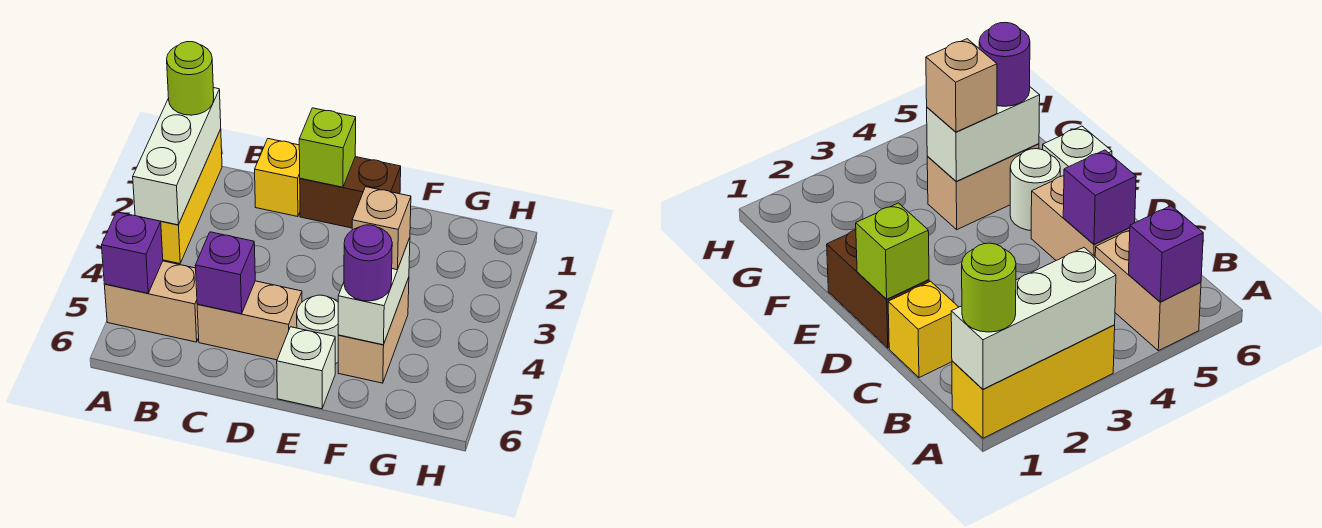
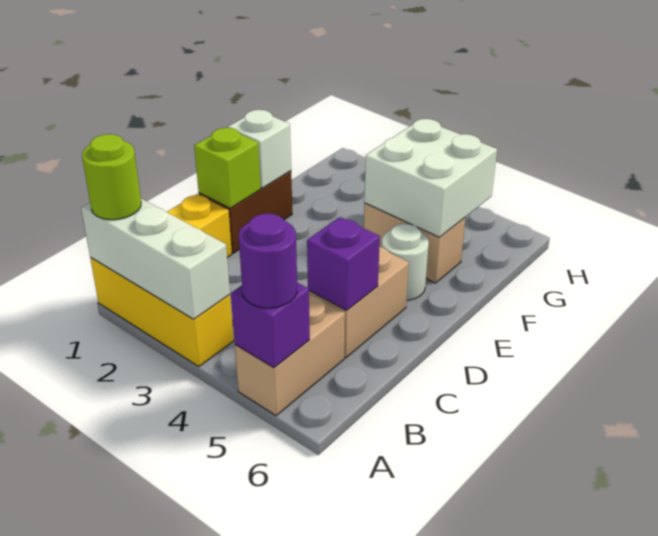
white brick E6 level 1 -> white brick E1 level 2
white brick F4:F5 level 2 -> white brick F4:G5 level 2
tan brick F4 level 3 -> none
purple round brick F5 level 3 -> purple round brick A5 level 3

